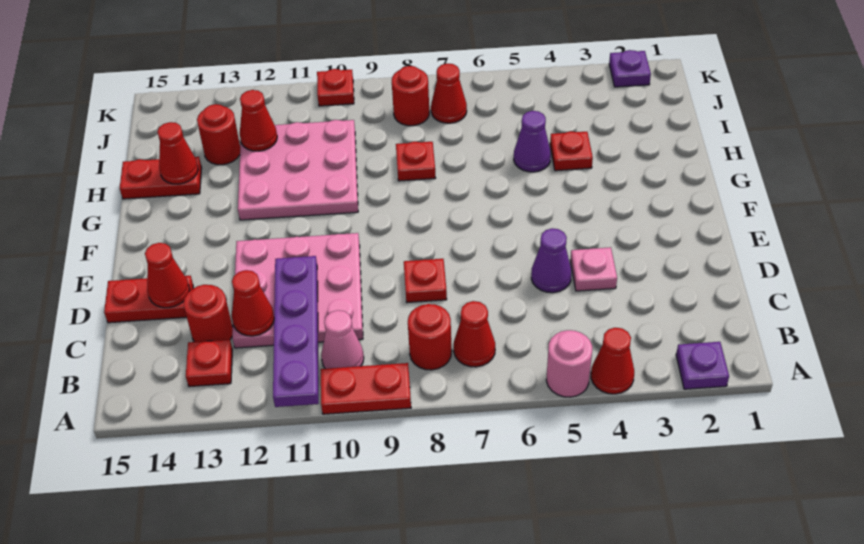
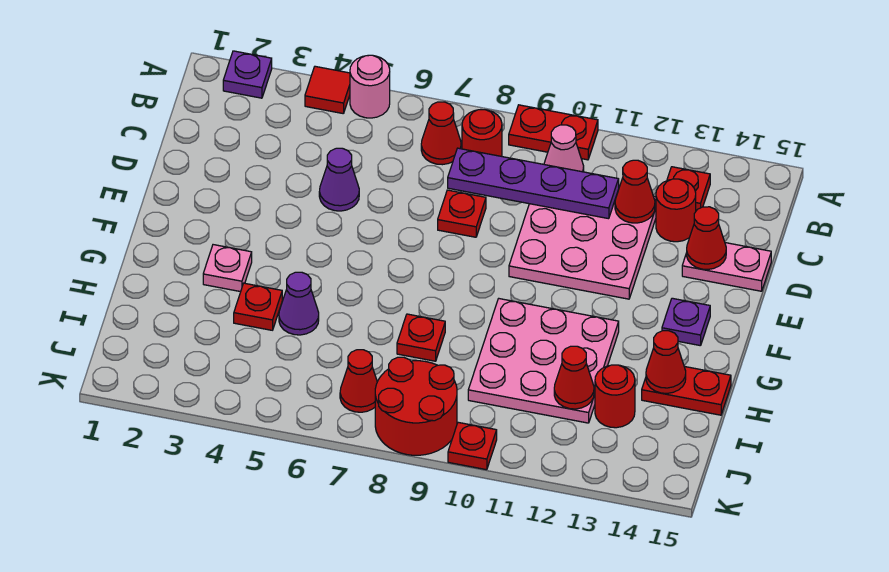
red cone A4 level 1 -> red tile A4 level 1
purple plate A11:D11 level 2 -> purple plate C8:C11 level 2
pink plate D4 level 1 -> pink plate G3 level 1
red plate D14:D15 level 1 -> pink plate D14:D15 level 1
red round brick J8 level 1 -> red round brick J8:K9 level 1
purple plate K2 level 1 -> purple plate F14 level 1

